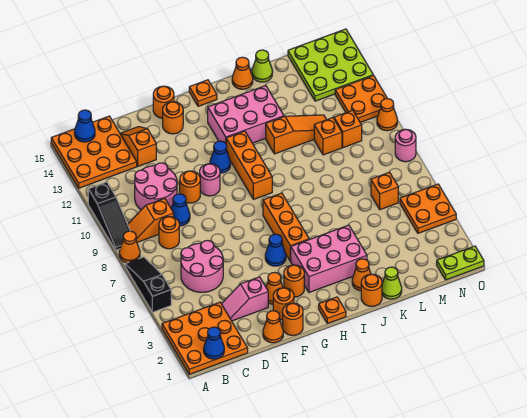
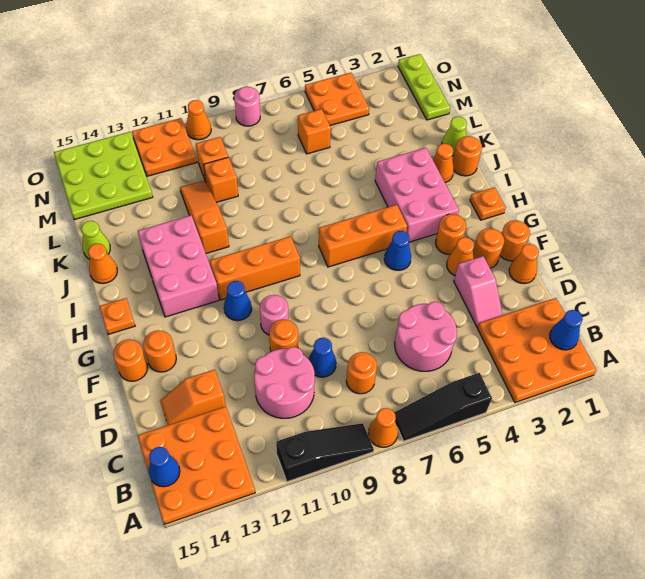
orange slope B9:C9 level 1 top C -> none
lime plate N1:O1 level 1 -> lime plate M1:O1 level 1

